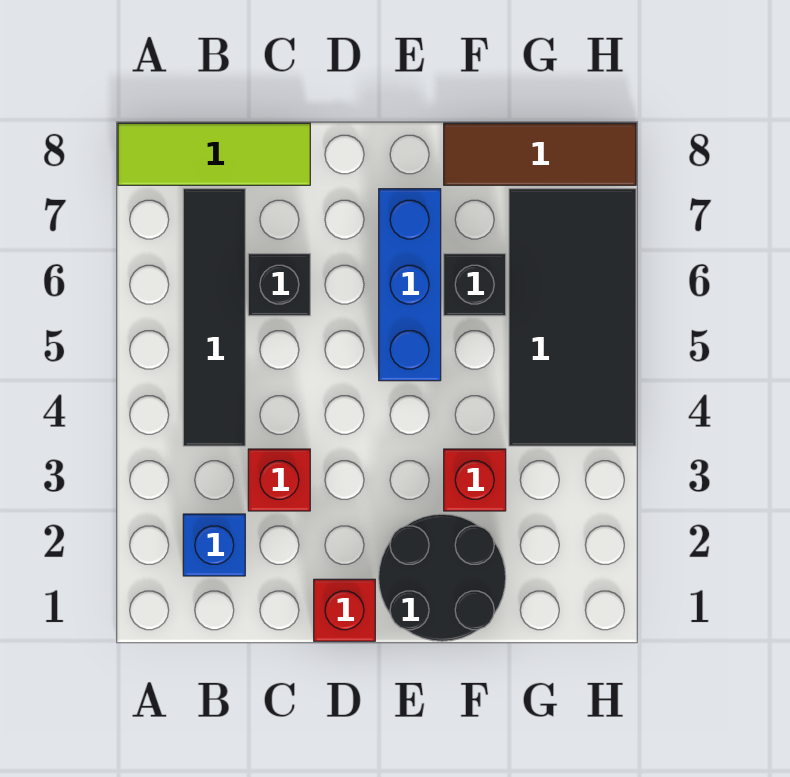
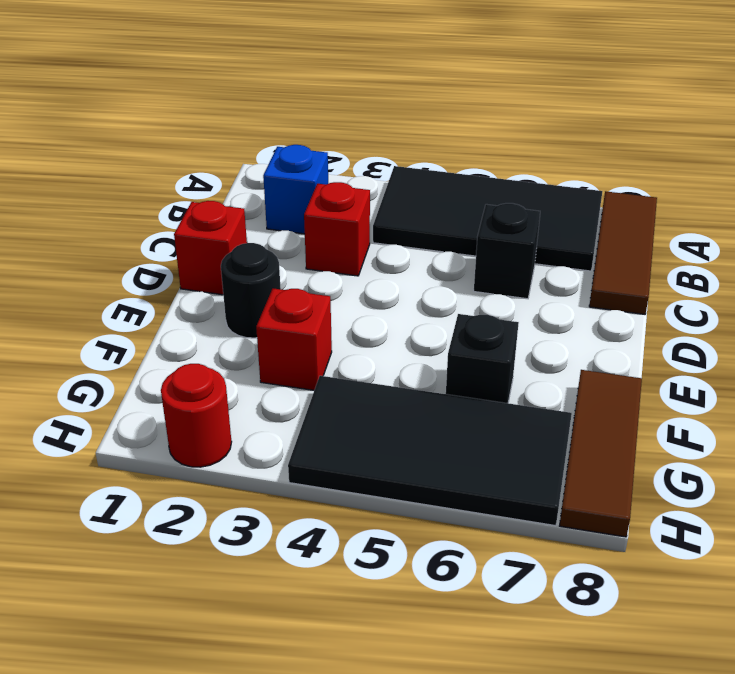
lime tile A8:C8 level 1 -> brown tile A8:C8 level 1
black tile B4:B7 level 1 -> black tile A4:B7 level 1
black round brick E1:F2 level 1 -> black round brick E2 level 1
blue brick E5:E7 level 1 -> none
none -> red round brick H2 level 1

